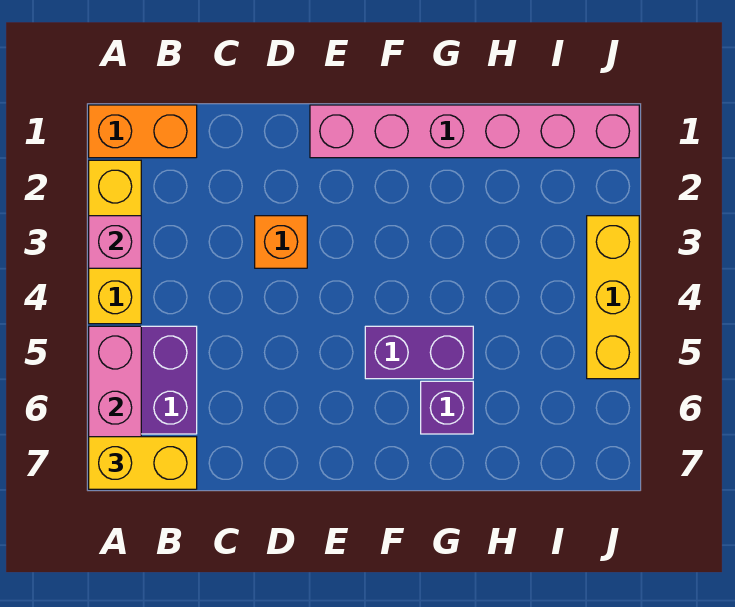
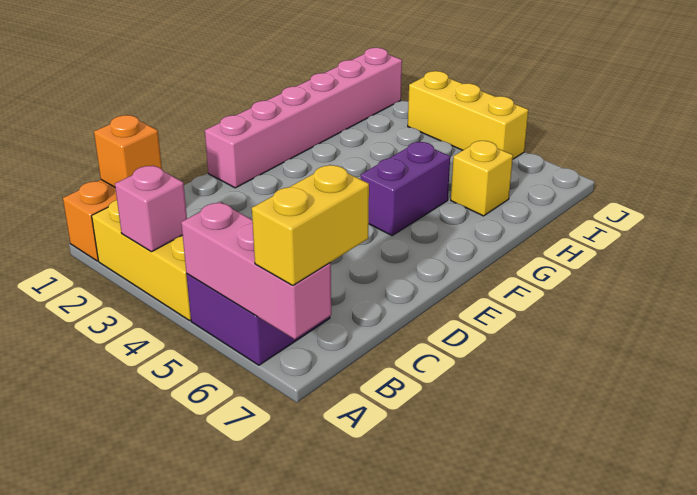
orange brick D3 level 1 -> orange brick B1 level 2
purple brick G6 level 1 -> none
none -> yellow brick H6 level 1

